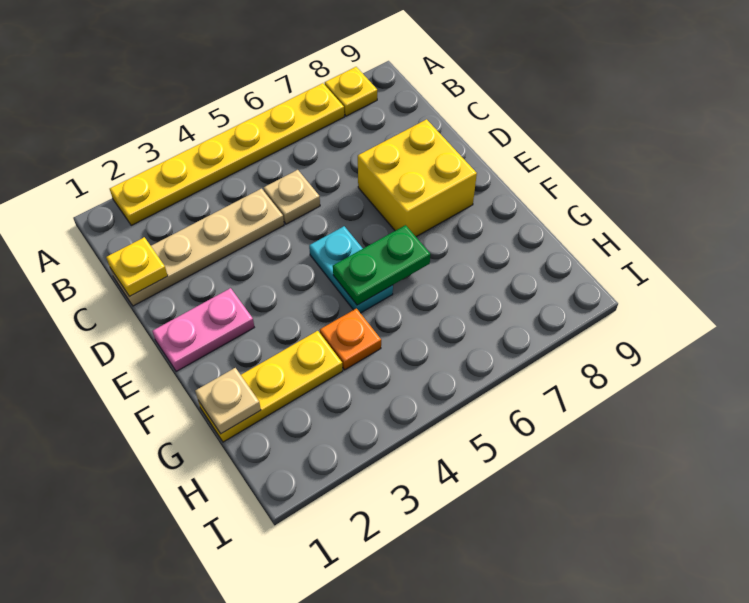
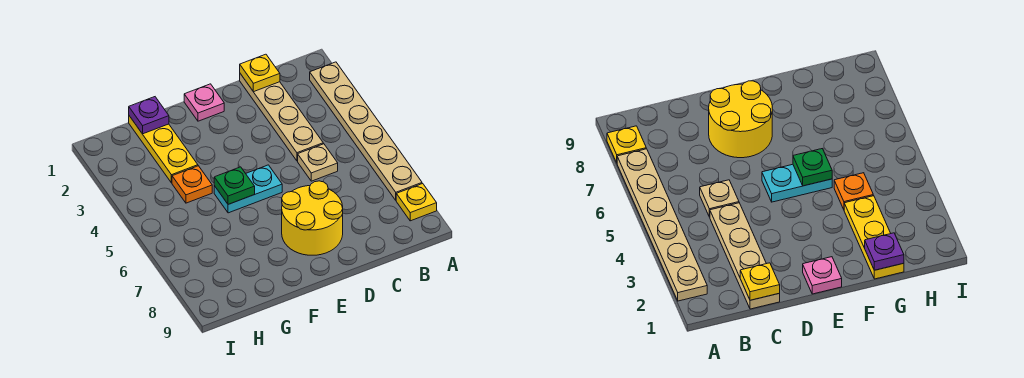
yellow plate A2:A7 level 1 -> tan plate A2:A7 level 1
yellow brick D7:E8 level 1 -> yellow round brick D7:E8 level 1
pink plate E1:E2 level 1 -> pink plate E1 level 1
green plate F5:F6 level 2 -> green plate F5 level 2
tan plate G1 level 2 -> purple plate G1 level 2

